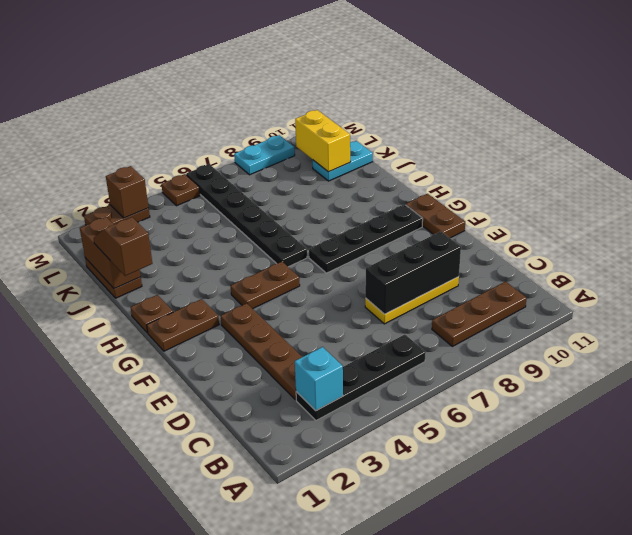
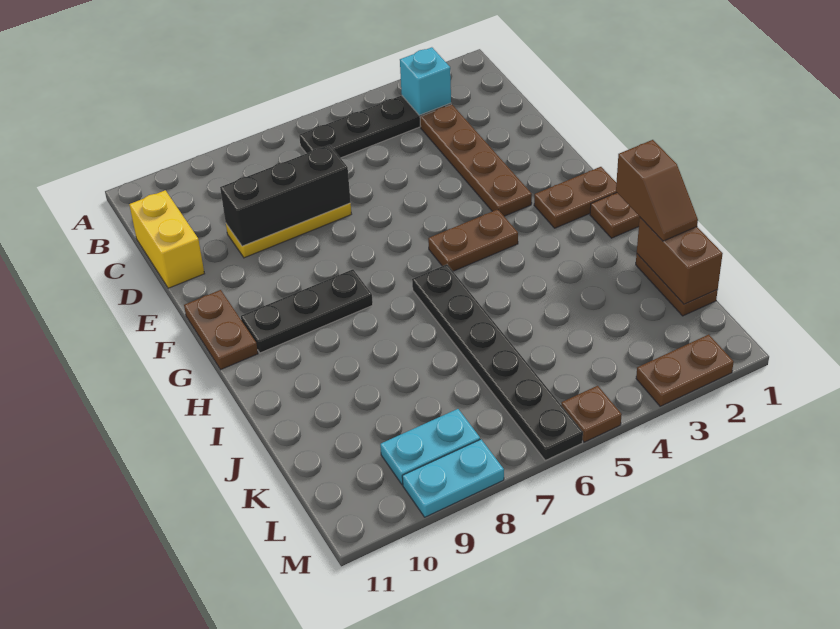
brown plate B8:B10 level 1 -> none
black plate G7:G10 level 1 -> black plate G8:G10 level 1
cyan plate K10:K11 level 1 -> cyan plate L8:L9 level 1
yellow brick K10:L10 level 2 -> yellow brick C11:D11 level 1
brown brick M3 level 2 -> none

